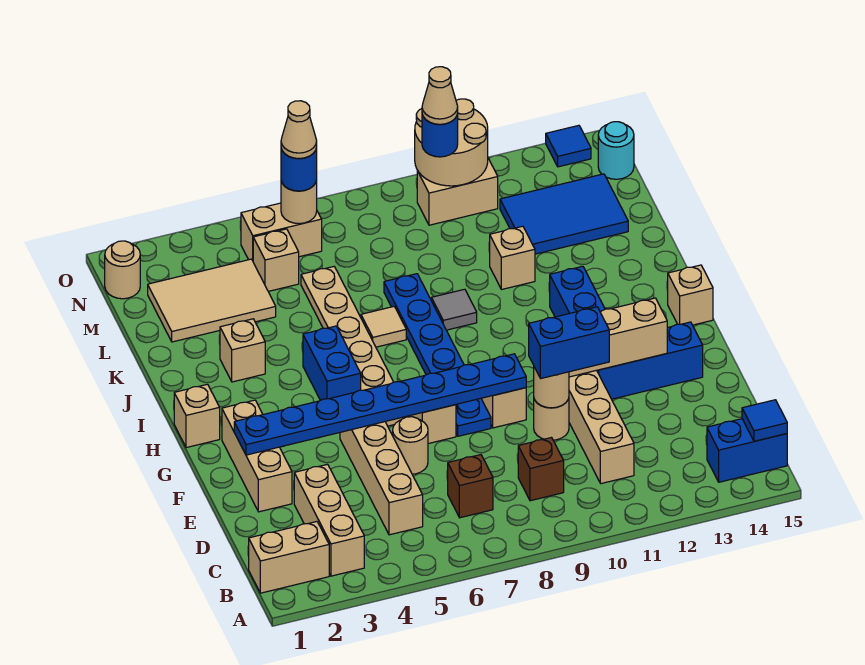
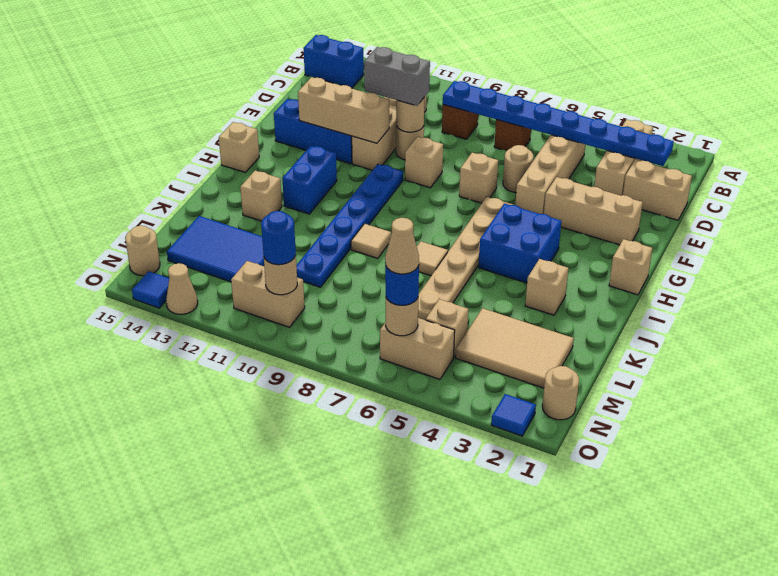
tan brick B1:B2 level 1 -> tan brick D1:D2 level 1
blue tile B15 level 2 -> blue tile O2 level 1
tan brick E2:G2 level 1 -> tan brick F2:F4 level 1
blue brick E10:E11 level 3 -> grey brick E10:E11 level 3
blue plate F2:F9 level 2 -> blue plate C2:C9 level 2
blue plate F8:K8 level 1 -> blue plate G10:L10 level 1
blue brick H5:I5 level 1 -> blue brick H4:I5 level 1
grey tile J9 level 1 -> tan tile J9 level 1
tan brick K11 level 1 -> tan brick J13 level 1
tan round brick N10:O11 level 2 -> tan round brick N10 level 2
tan cone N10 level 4 -> tan cone O13 level 1
cyan round brick N15 level 1 -> tan round brick N15 level 1

